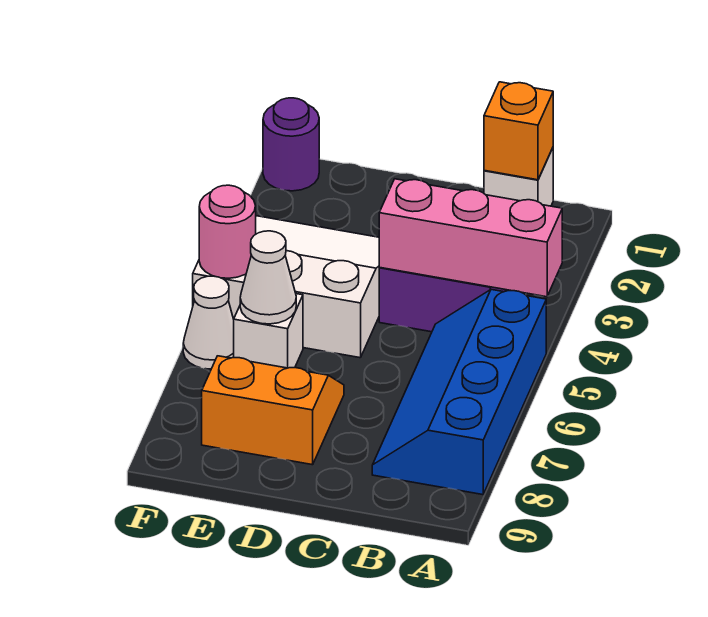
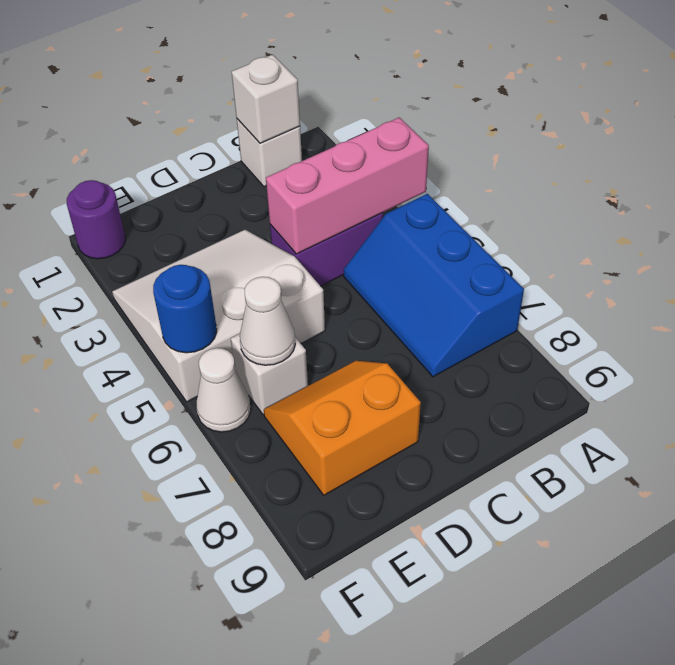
blue slope A5:B8 level 1 top A -> blue slope A5:B7 level 1 top A
orange brick B1 level 2 -> white brick B1 level 2
pink round brick F5 level 2 -> blue round brick F5 level 2

